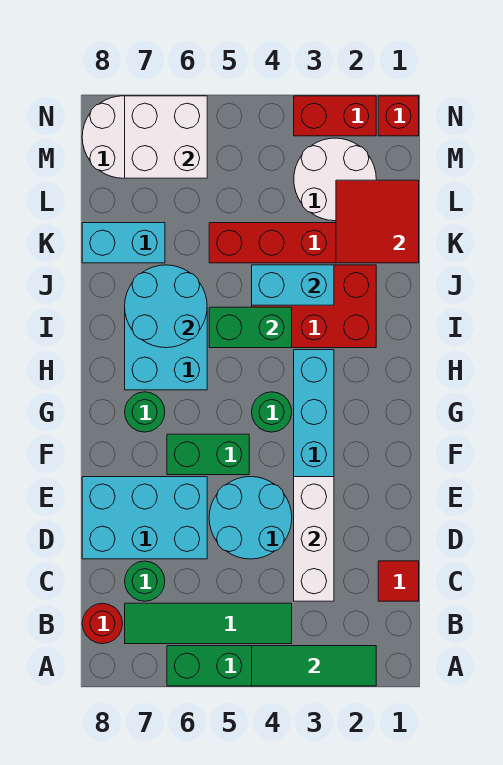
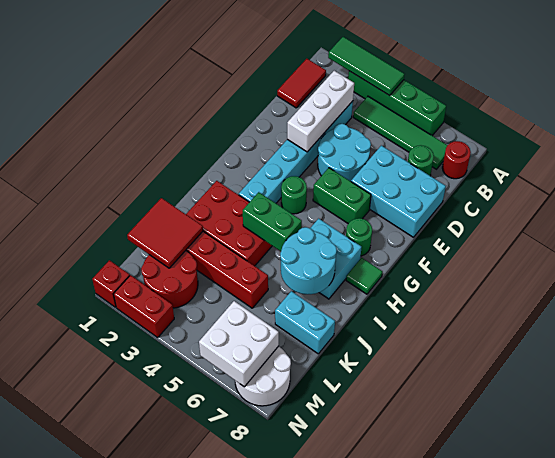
red tile C1 level 1 -> red tile B1:C1 level 1
none -> green tile H8 level 1
cyan brick J3:J4 level 2 -> none
white round brick L2:M3 level 1 -> red round brick L2:M3 level 1

